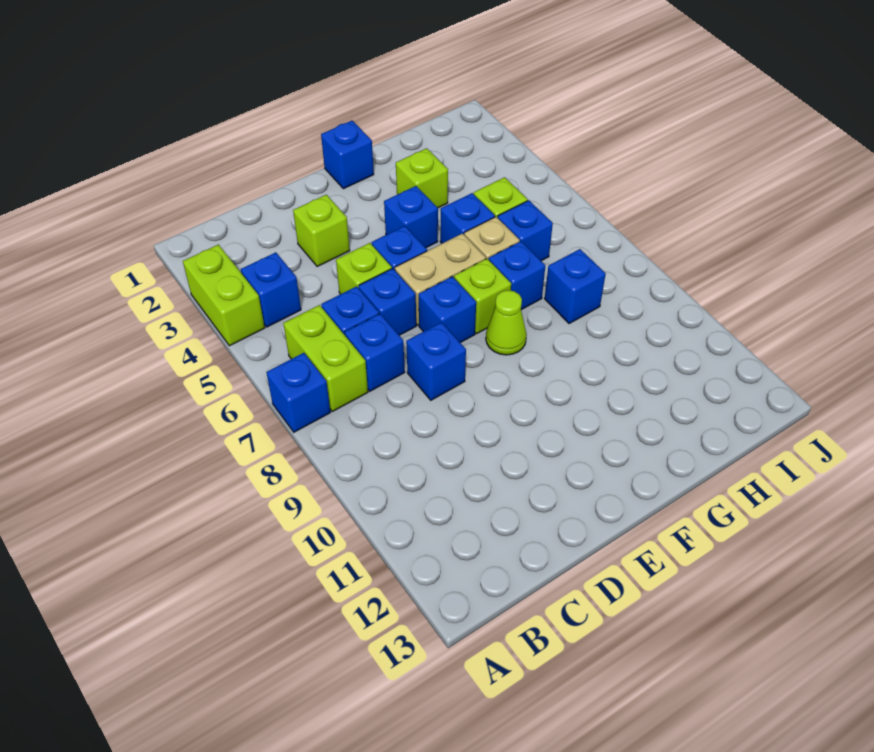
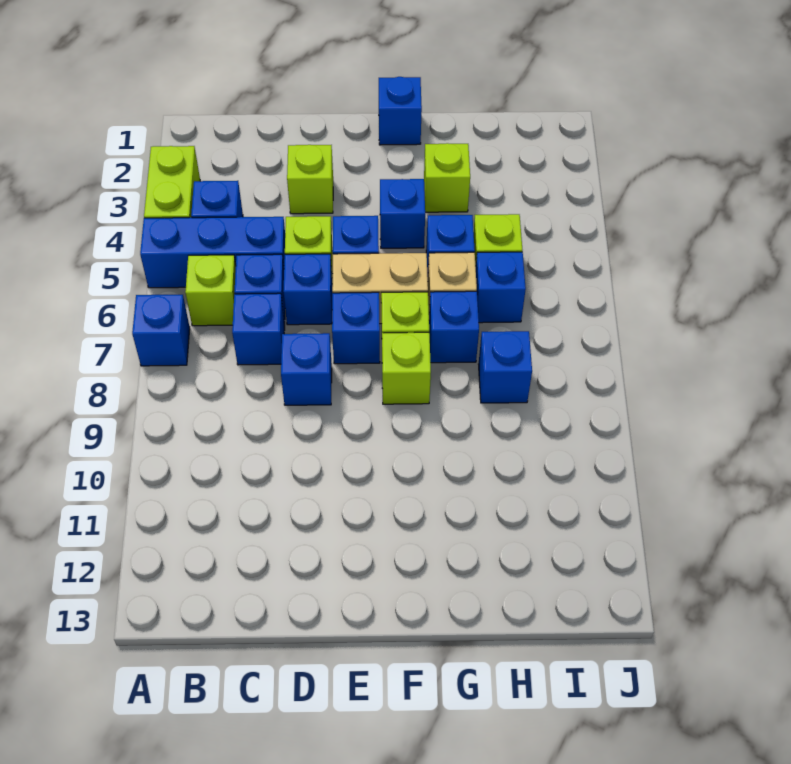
none -> blue brick A5:C5 level 1
lime brick B6:B7 level 1 -> lime brick B6 level 1
lime cone F8 level 1 -> lime brick F8 level 1

